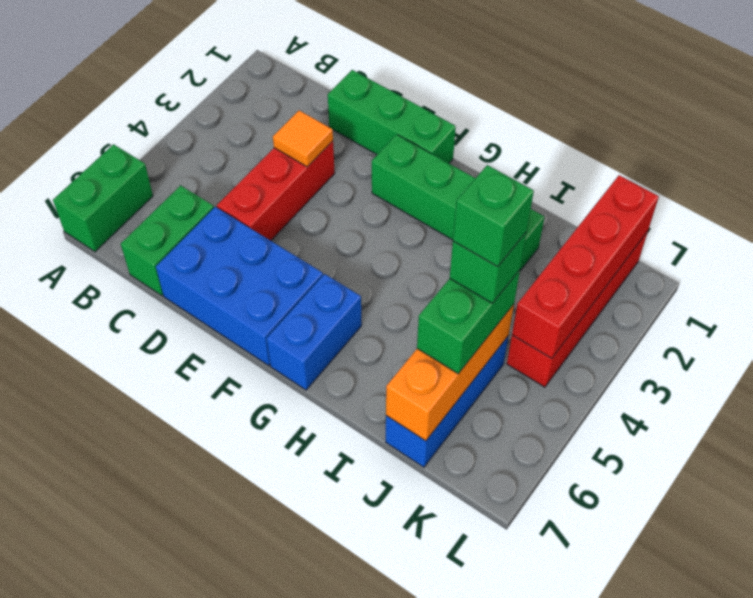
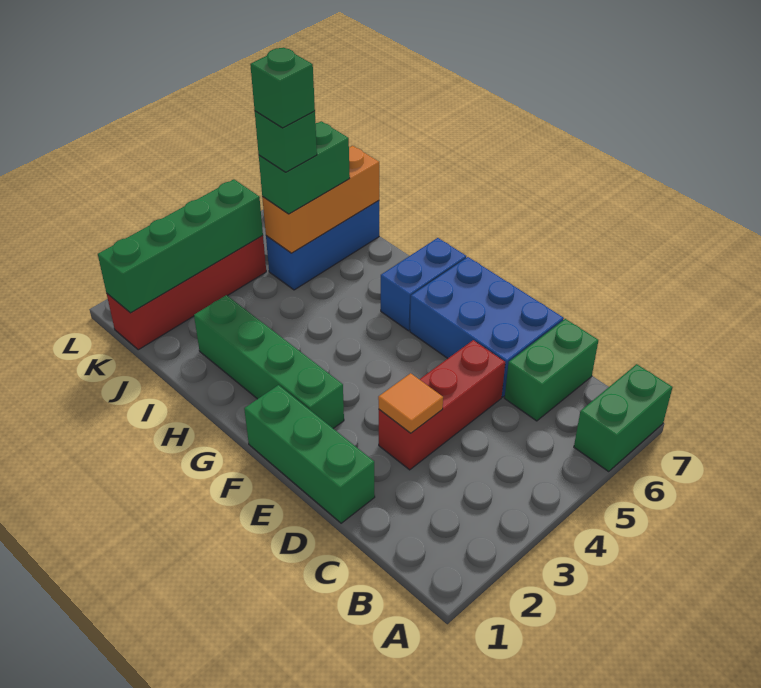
red brick K1:K4 level 2 -> green brick K1:K4 level 2

